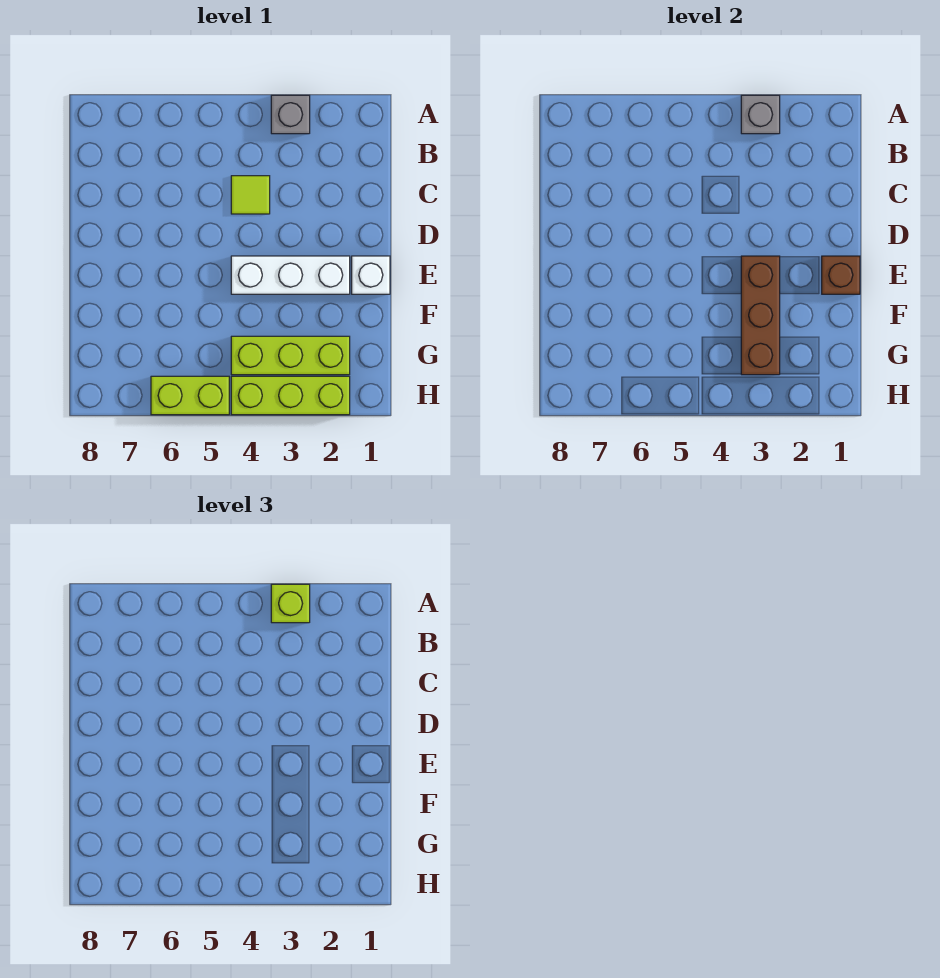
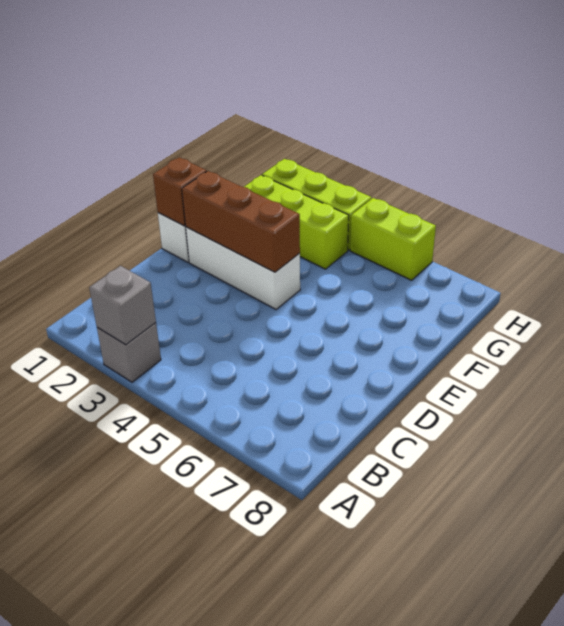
lime brick A3 level 3 -> none
lime tile C4 level 1 -> none
brown brick E3:G3 level 2 -> brown brick E2:E4 level 2

